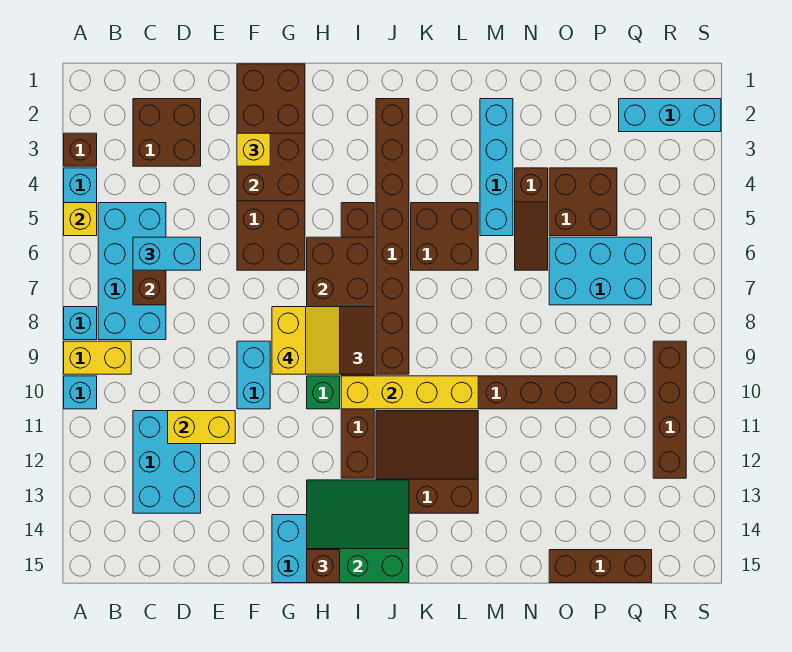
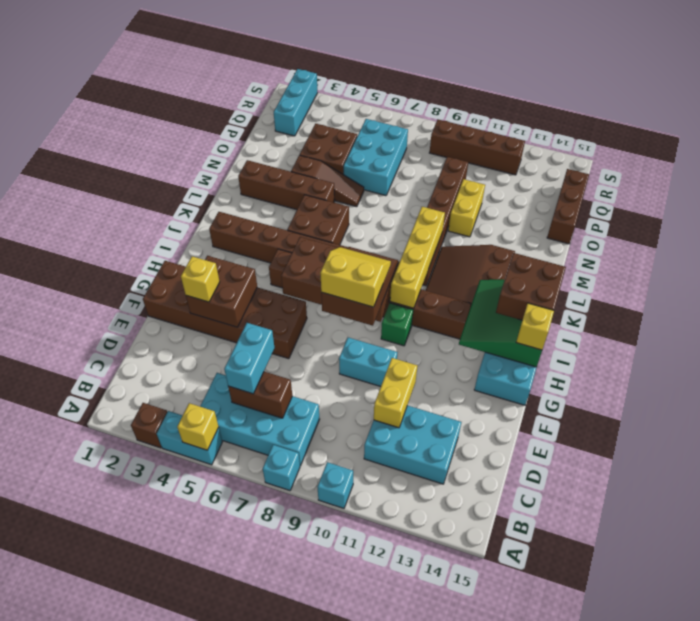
yellow brick A9:B9 level 1 -> yellow brick N11:O11 level 1
brown brick C2:D3 level 1 -> brown brick I14:J15 level 3
brown brick H15 level 3 -> yellow brick H15 level 3
cyan brick M2:M5 level 1 -> brown brick M2:M5 level 1

